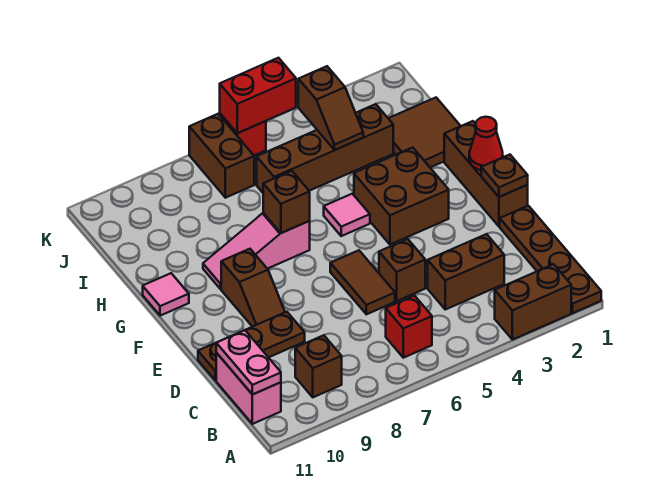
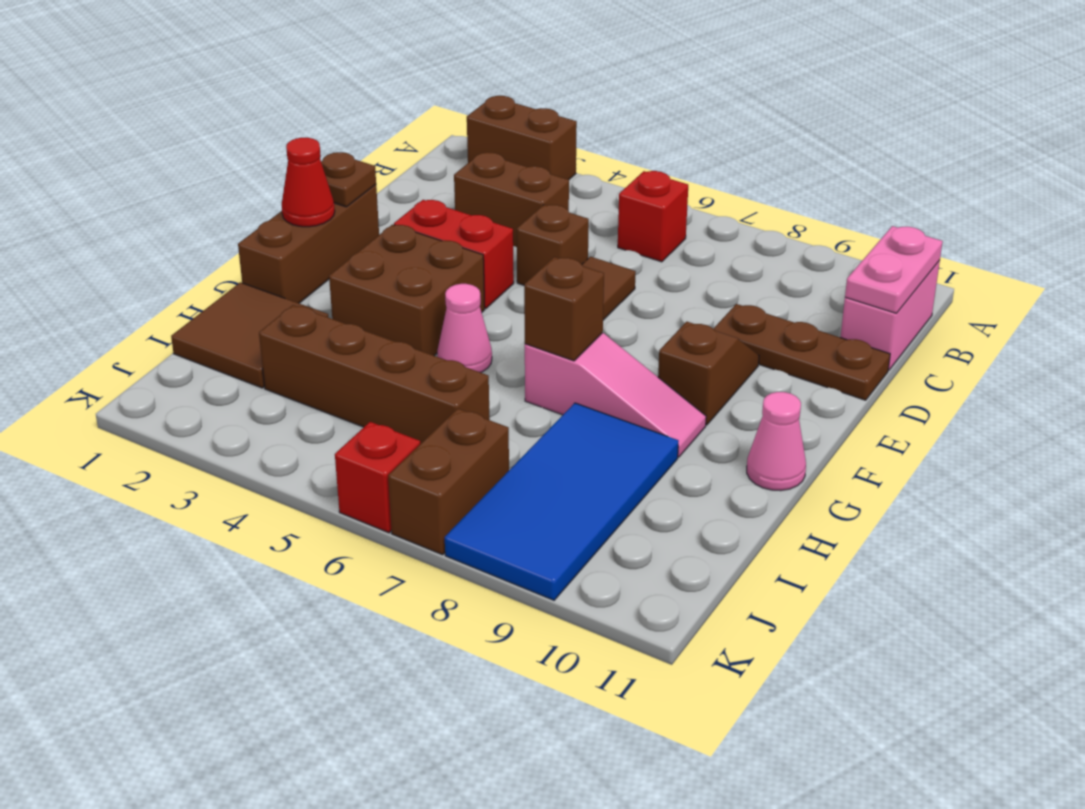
brown plate A1:D1 level 1 -> none
brown brick B9 level 1 -> none
pink tile G5 level 1 -> pink cone G5 level 1
pink tile G11 level 1 -> pink cone G11 level 1
none -> blue tile H8:K9 level 1
brown slope I4:J4 level 2 top J -> none
red brick K5:K6 level 2 -> red brick E3:E4 level 1

